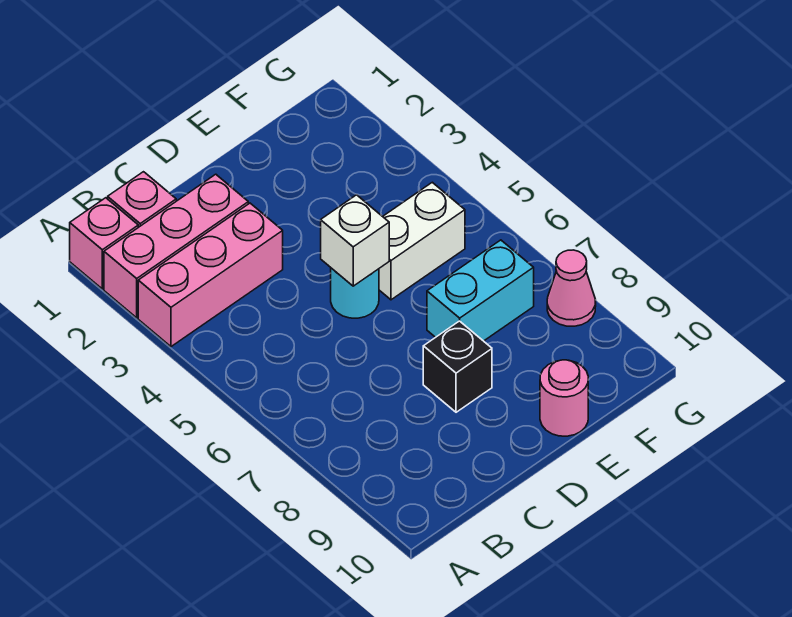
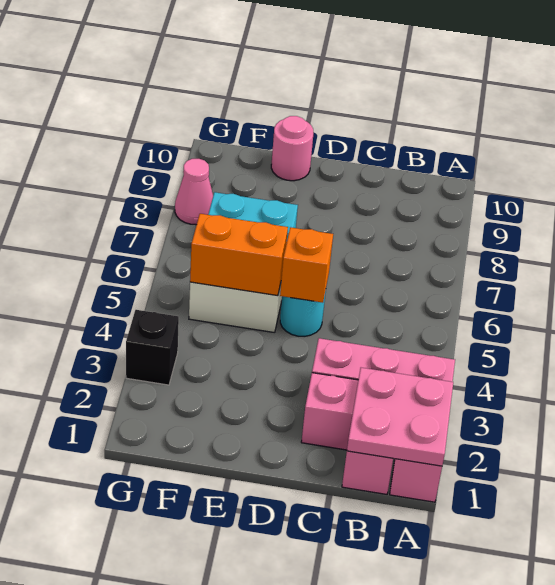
none -> pink plate A1:B2 level 2
white brick D5 level 2 -> orange brick D5 level 2
black brick D8 level 1 -> black brick G3 level 1
none -> orange brick E5:F5 level 2

